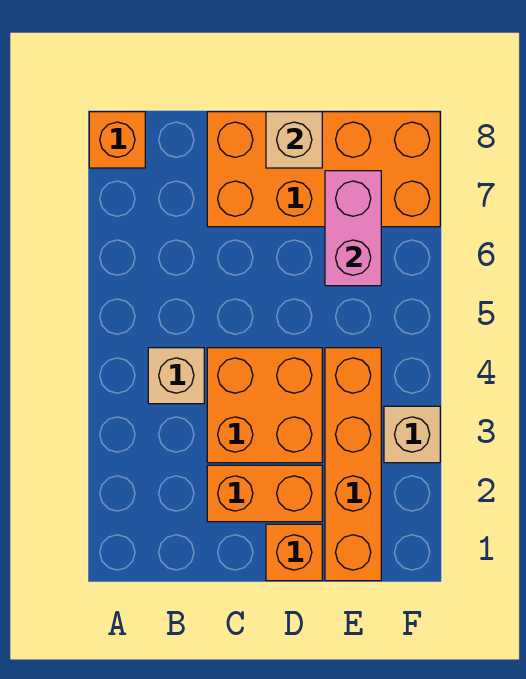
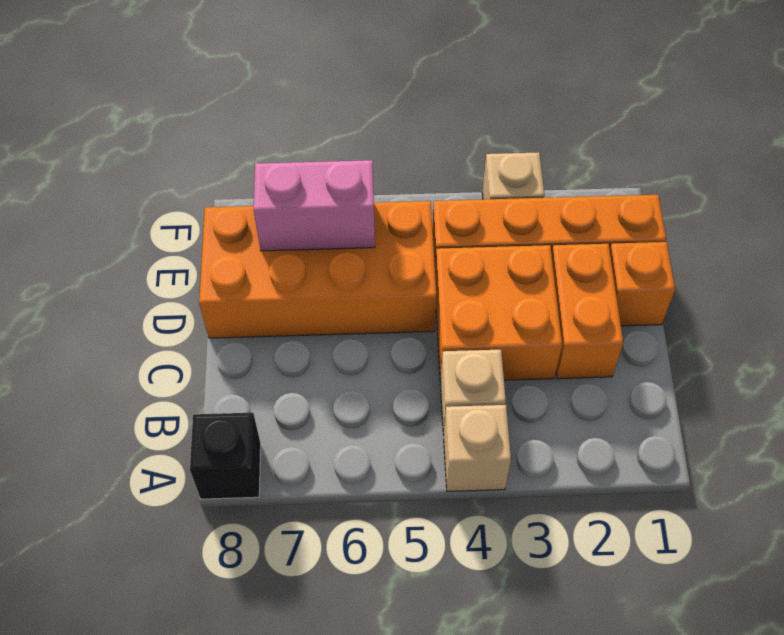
orange brick A8 level 1 -> black brick A8 level 1
orange brick C7:F8 level 1 -> orange brick D5:E8 level 1
tan brick D8 level 2 -> tan brick A4 level 1

